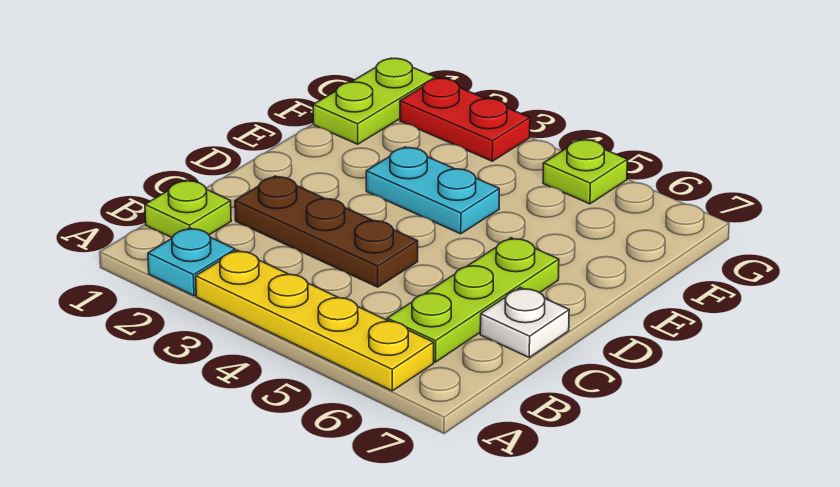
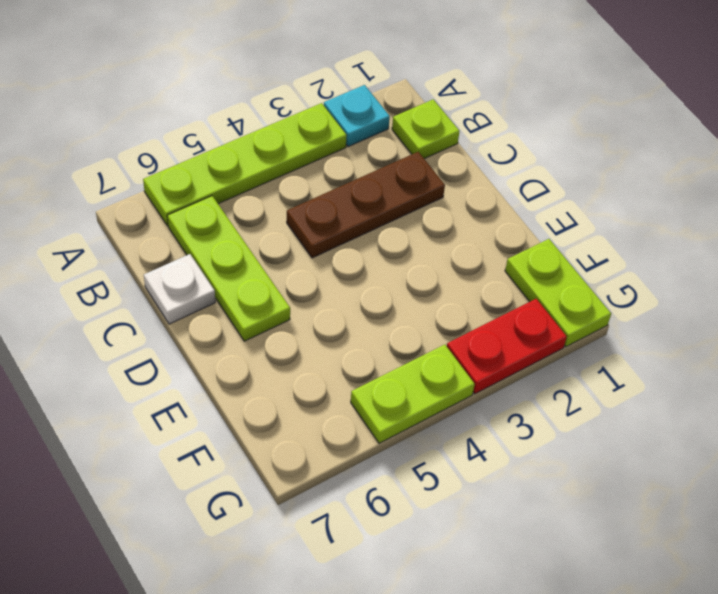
yellow plate A3:A6 level 1 -> lime plate A3:A6 level 1
cyan plate E3:E4 level 1 -> none
lime plate G5 level 1 -> lime plate G4:G5 level 1

